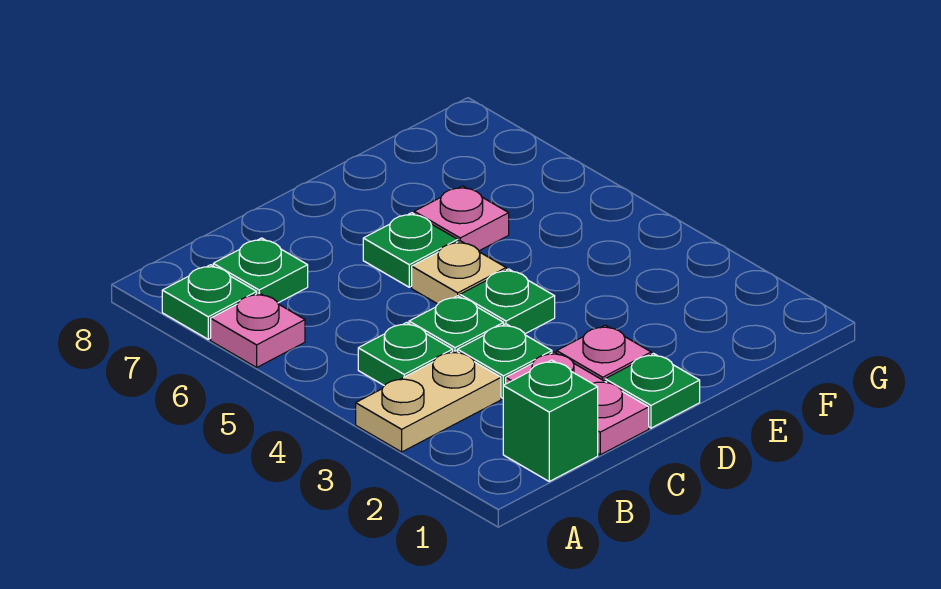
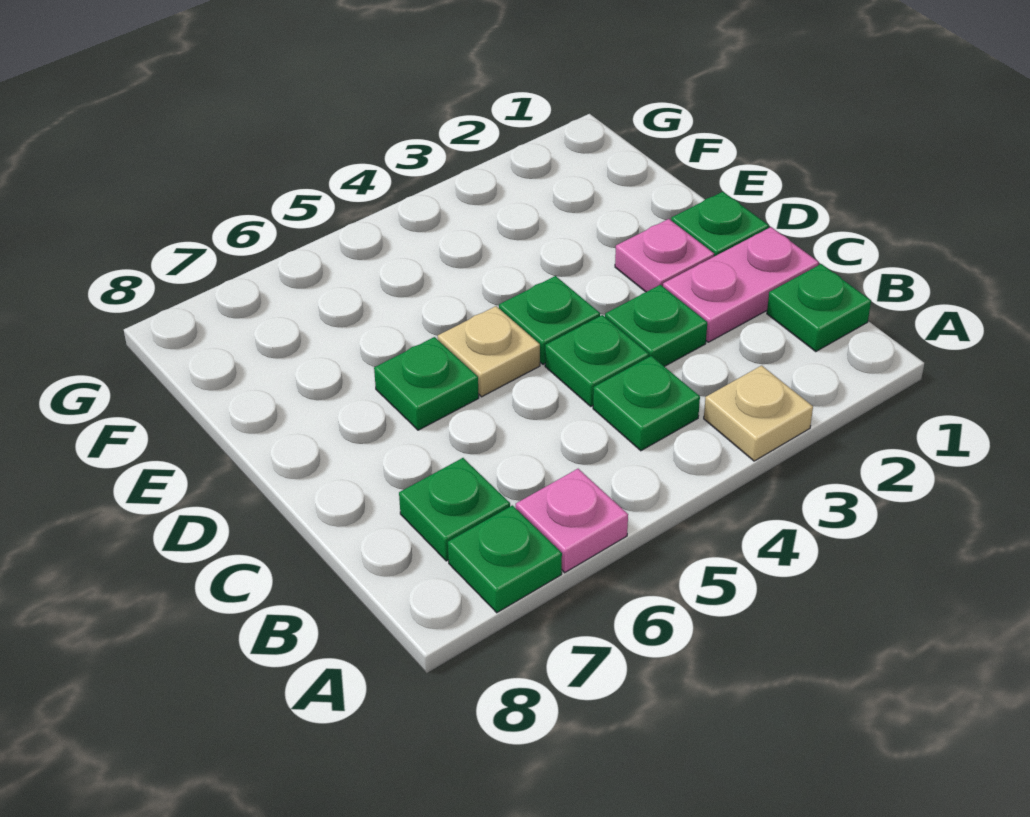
tan plate A3:B3 level 1 -> tan plate A3 level 1
green brick B1 level 1 -> green plate B1 level 1
pink plate E6 level 1 -> none

